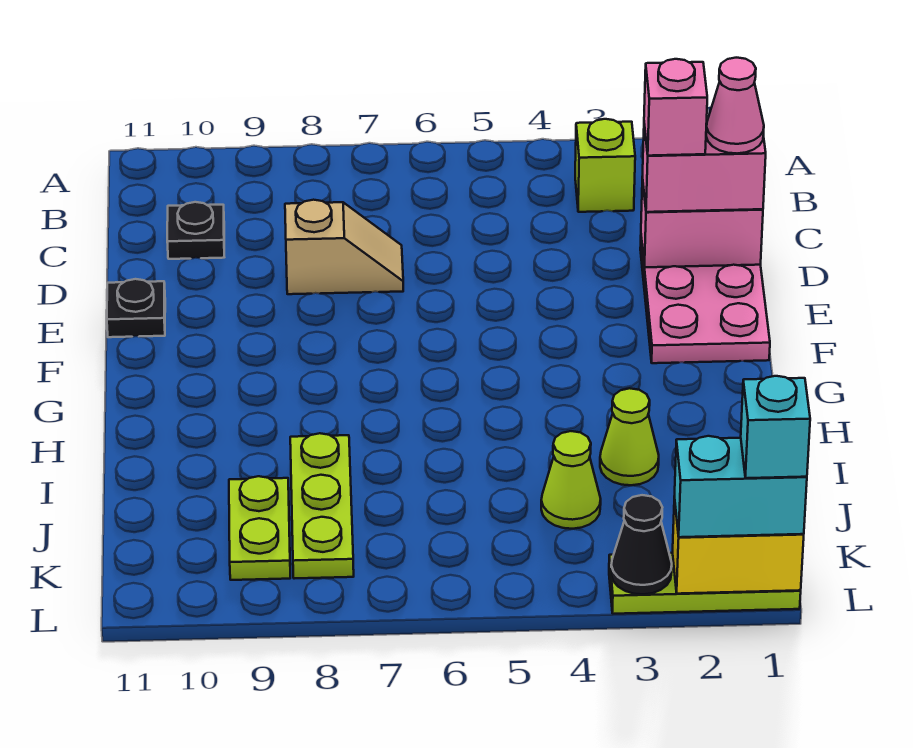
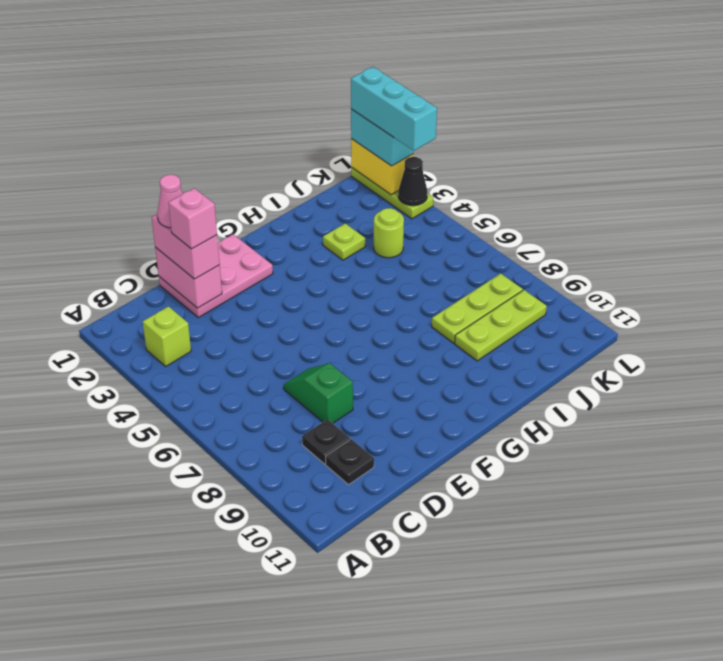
tan slope D7:D8 level 1 top 8 -> green slope D7:D8 level 1 top 8
black plate E11 level 1 -> black plate C9 level 1
lime cone I3 level 1 -> lime plate I3 level 1
lime cone J4 level 1 -> lime round brick J4 level 1
lime plate J9:K9 level 1 -> lime plate I9:K9 level 1
cyan brick L1 level 4 -> cyan brick L1:L3 level 4

